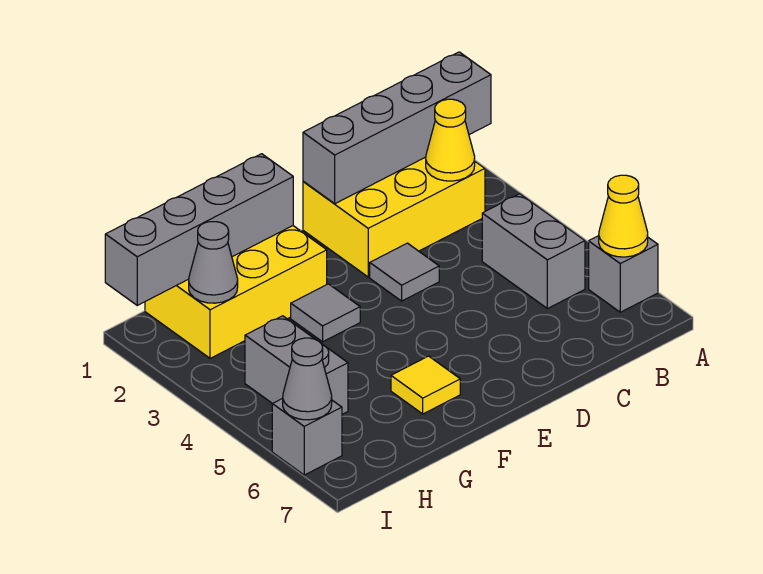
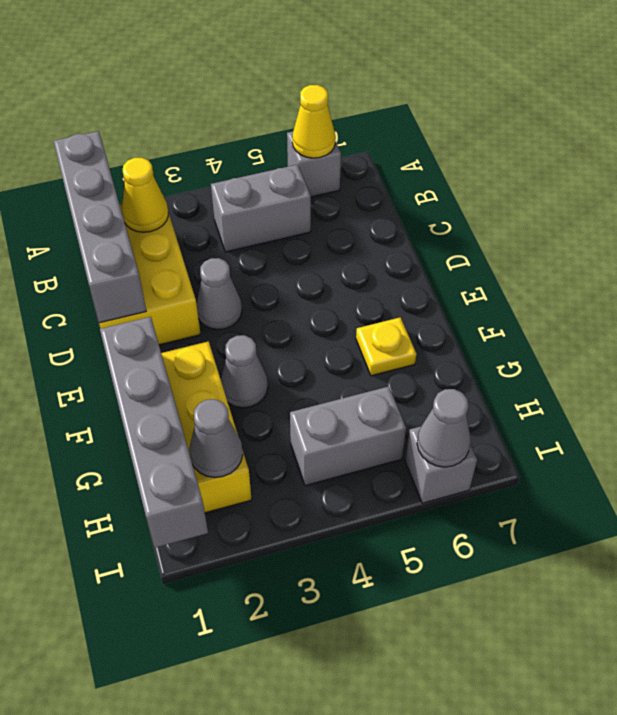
grey tile D3 level 1 -> grey cone D3 level 1
grey tile F3 level 1 -> grey cone F3 level 1
yellow tile F6 level 1 -> yellow plate F6 level 1

